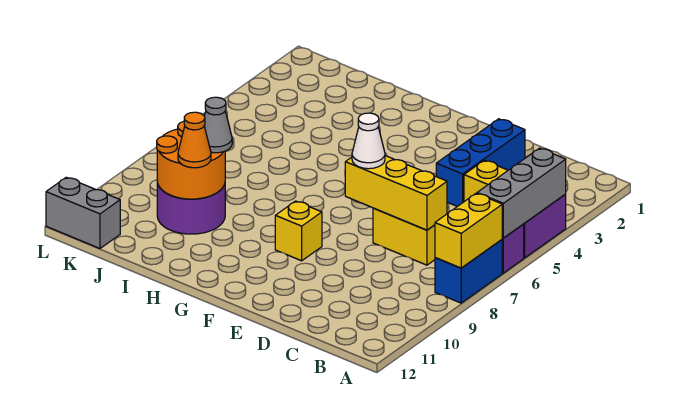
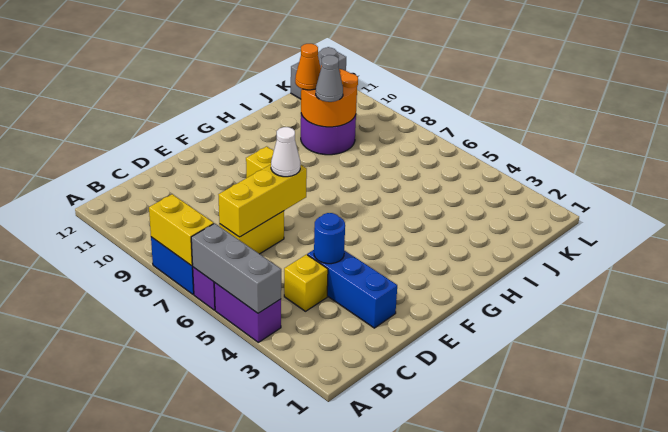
none -> blue round brick D4 level 2

